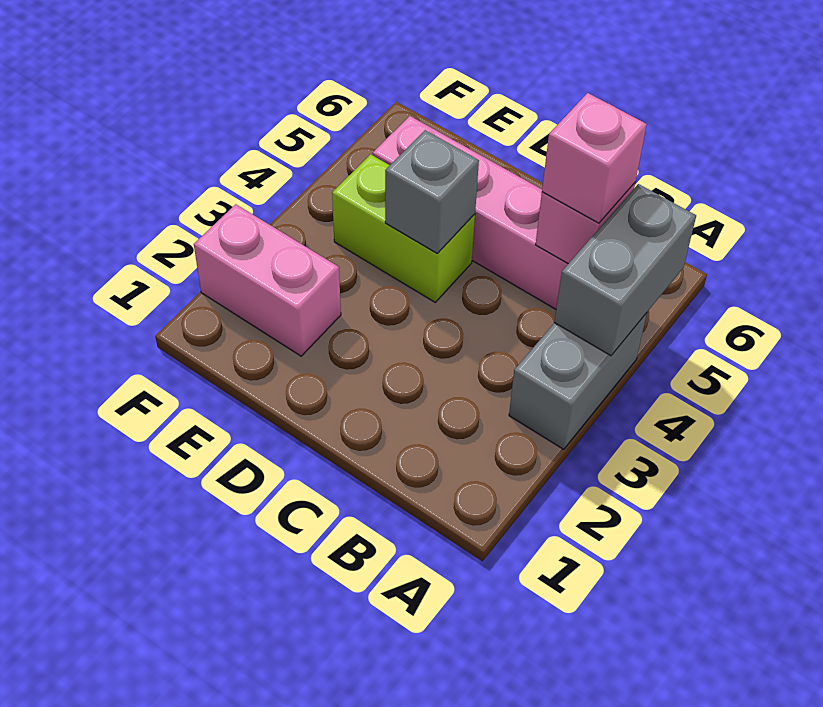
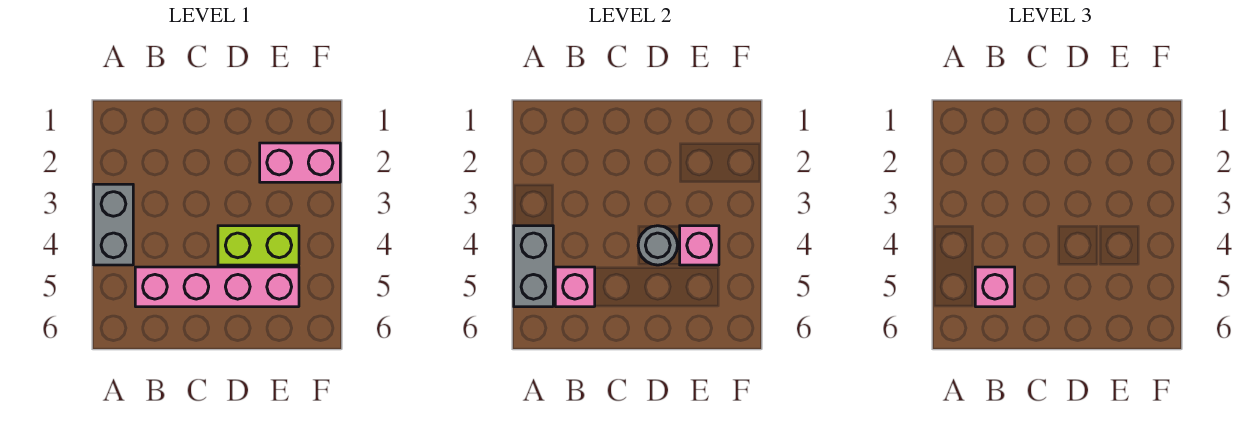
grey brick D4 level 2 -> grey round brick D4 level 2
none -> pink brick E4 level 2

